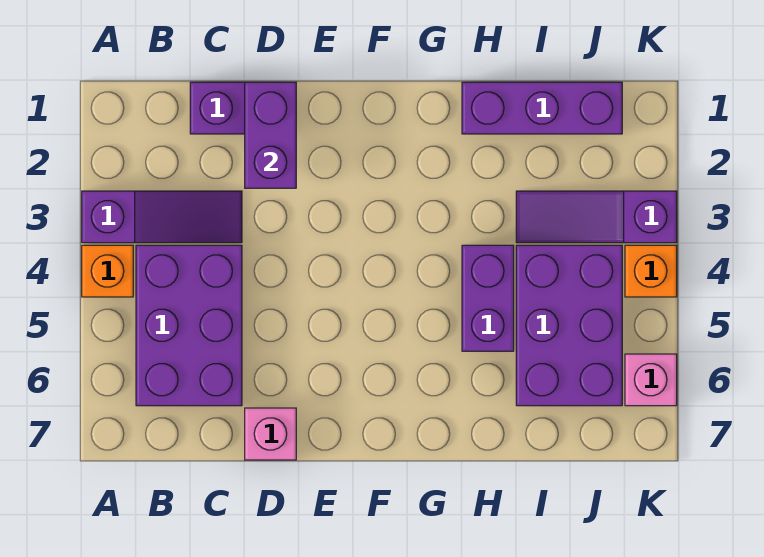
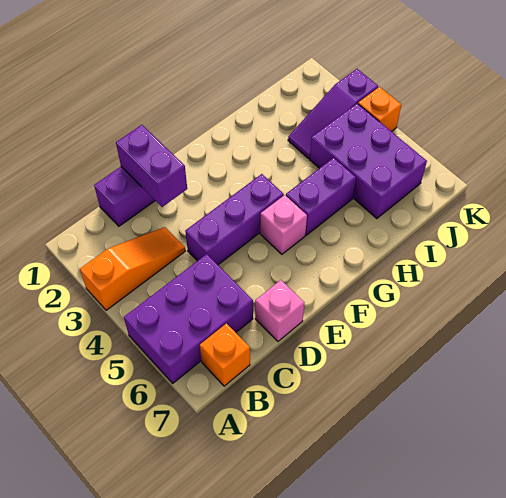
purple slope A3:C3 level 1 top A -> orange slope A3:C3 level 1 top A
orange brick A4 level 1 -> orange brick B7 level 1
purple brick B4:C6 level 1 -> purple brick A5:C6 level 1
purple brick H1:J1 level 1 -> purple brick D4:F4 level 1
purple brick H4:H5 level 1 -> purple brick G5:H5 level 1
pink brick K6 level 1 -> pink brick F5 level 1

